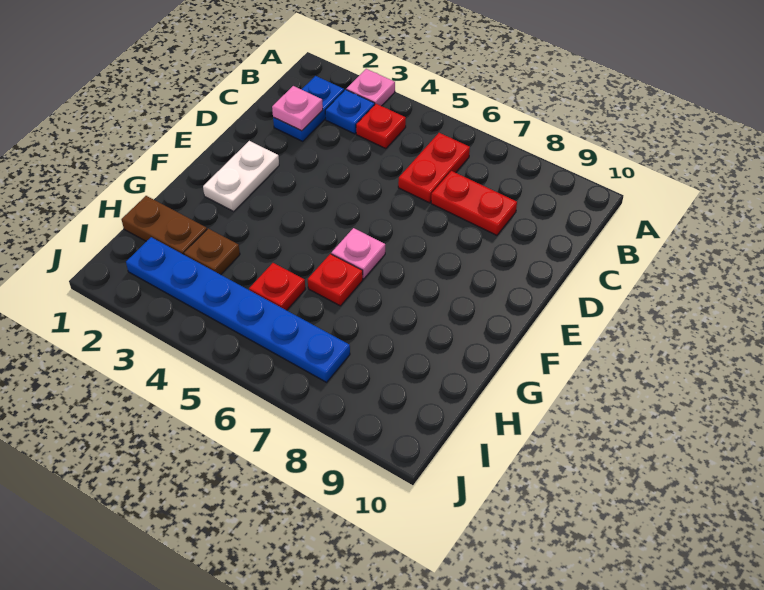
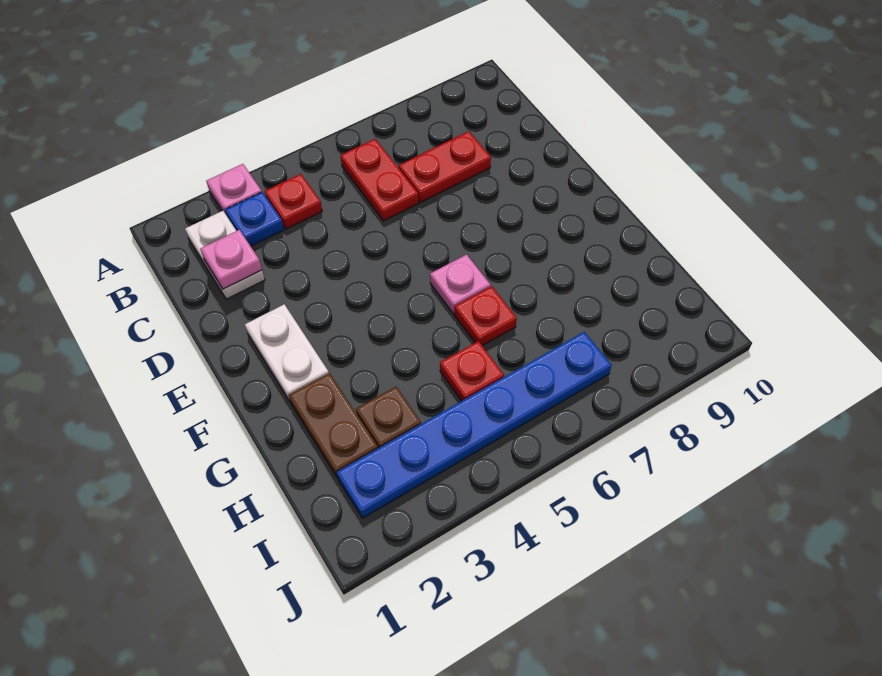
blue plate B2:C2 level 1 -> white plate B2:C2 level 1
brown plate H1:H2 level 1 -> brown plate G2:H2 level 1

